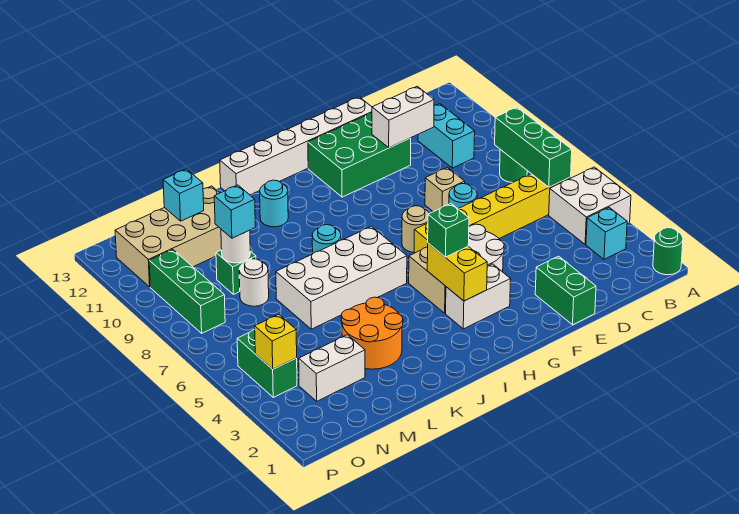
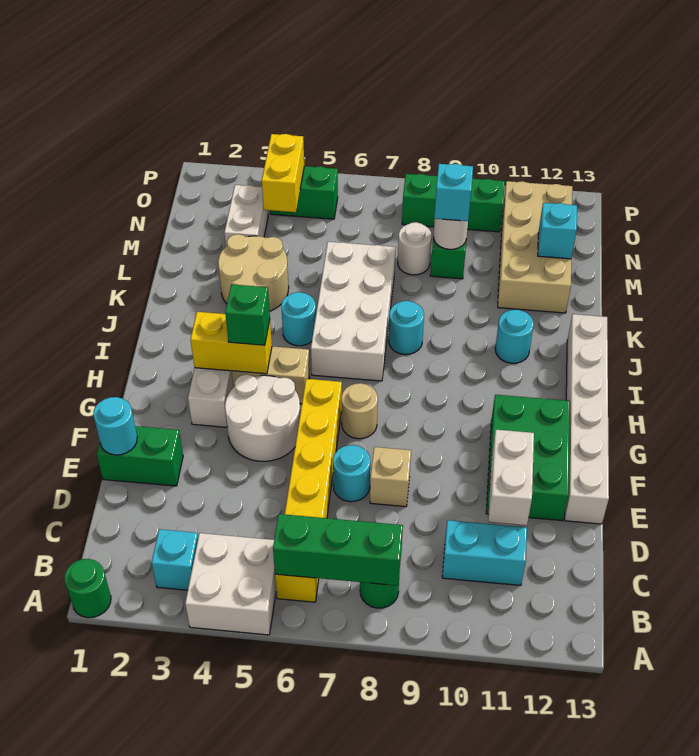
none -> cyan round brick E1 level 2
none -> cyan round brick J5 level 1
orange round brick K3:L4 level 1 -> tan round brick K3:L4 level 1
yellow brick O4 level 2 -> yellow brick N4:O4 level 2

